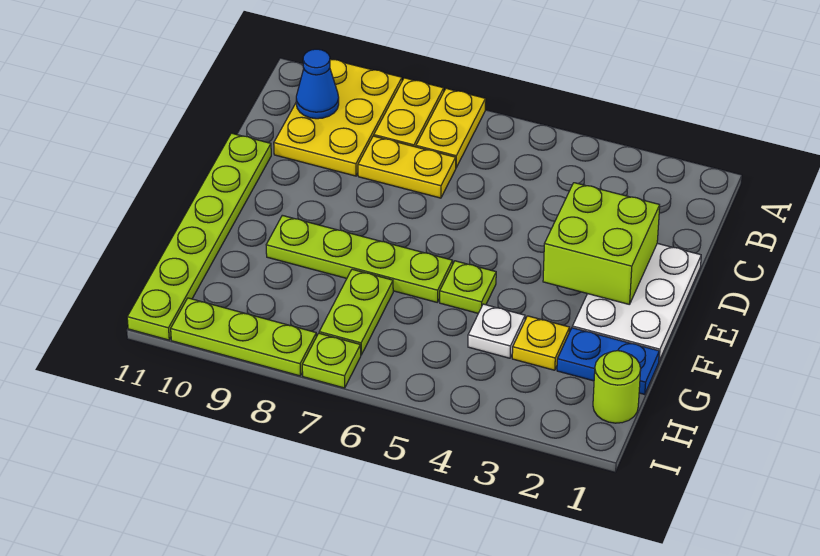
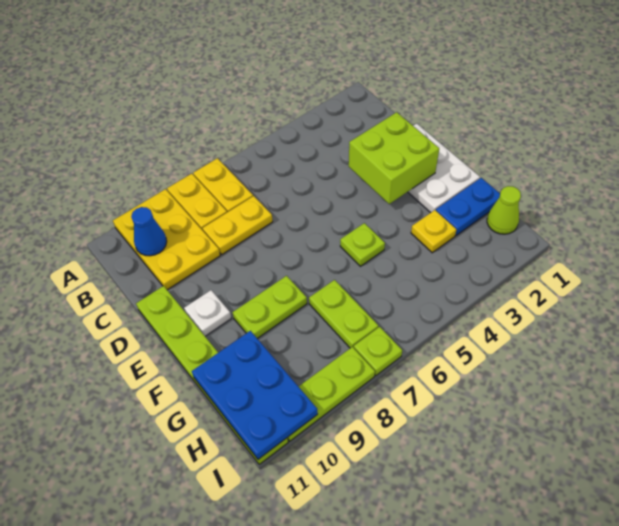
lime plate F6:F9 level 1 -> lime plate F8:F9 level 1
white plate G4 level 1 -> white plate E10 level 1
none -> blue plate G10:I11 level 2
lime round brick H1 level 1 -> lime cone H1 level 1

